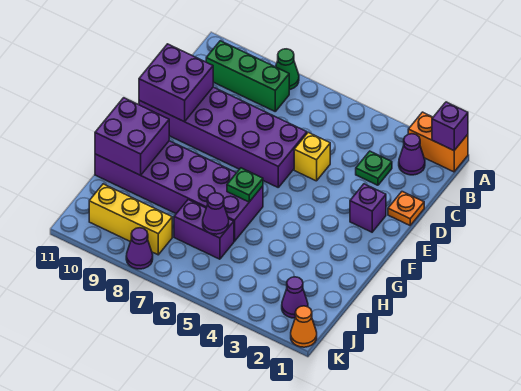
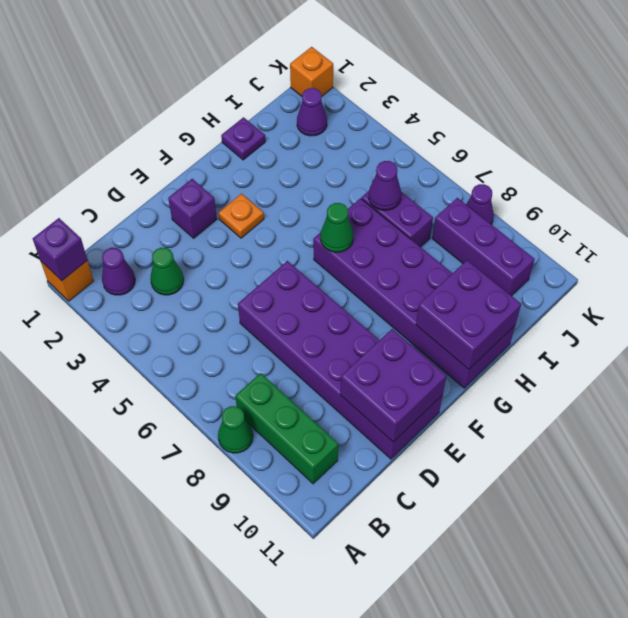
orange brick A1:A2 level 1 -> orange brick A1 level 1
green plate C3 level 1 -> green cone C3 level 1
orange plate D1 level 1 -> orange plate F3 level 1
yellow brick D5 level 1 -> none
green plate G6 level 2 -> green cone G6 level 2
none -> purple plate H1 level 1
yellow brick J8:J10 level 1 -> purple brick J8:J10 level 1
orange cone K1 level 1 -> orange brick K1 level 1

